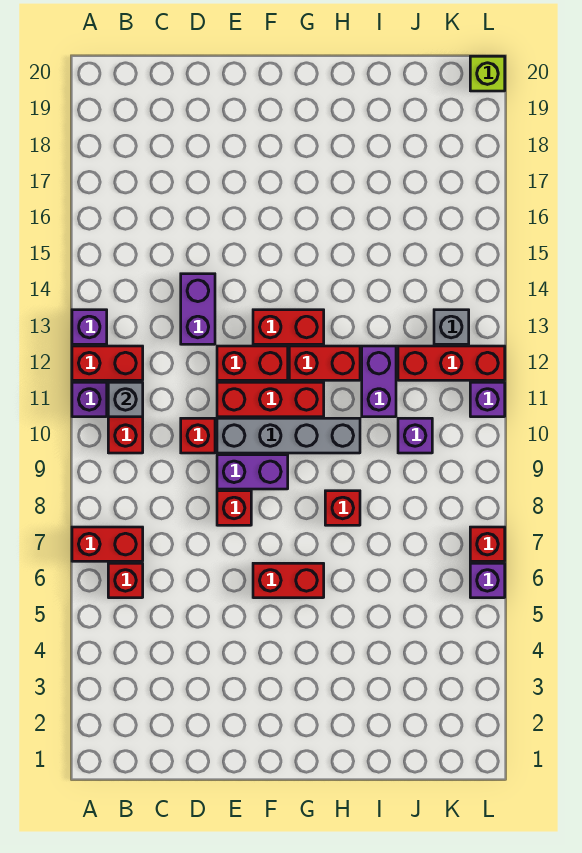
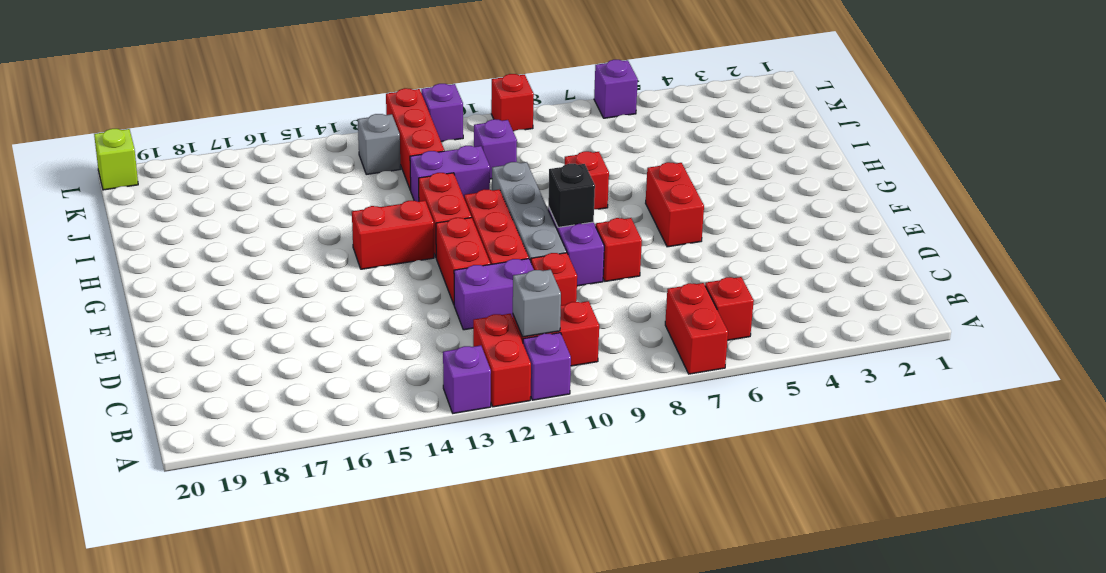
purple brick D13:D14 level 1 -> purple brick D11:D12 level 1
none -> black brick F9 level 2
red brick F13:G13 level 1 -> red brick G13:G14 level 1
red brick L7 level 1 -> red brick L9 level 1

